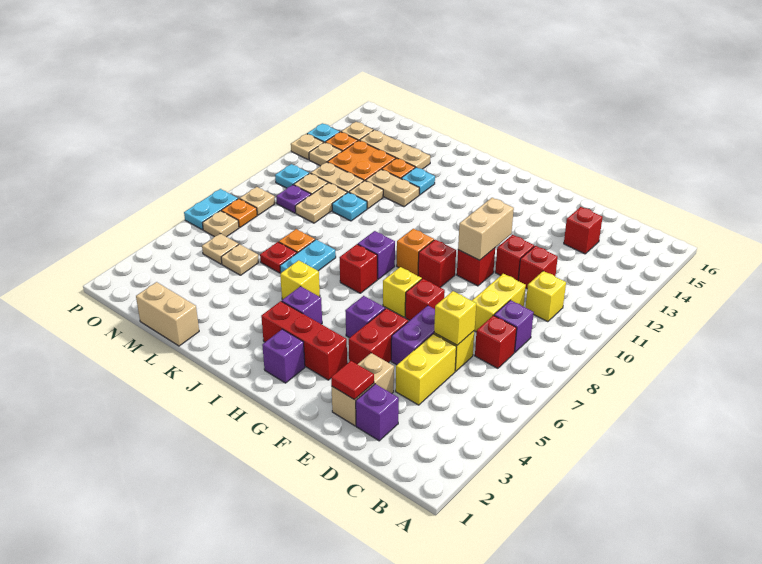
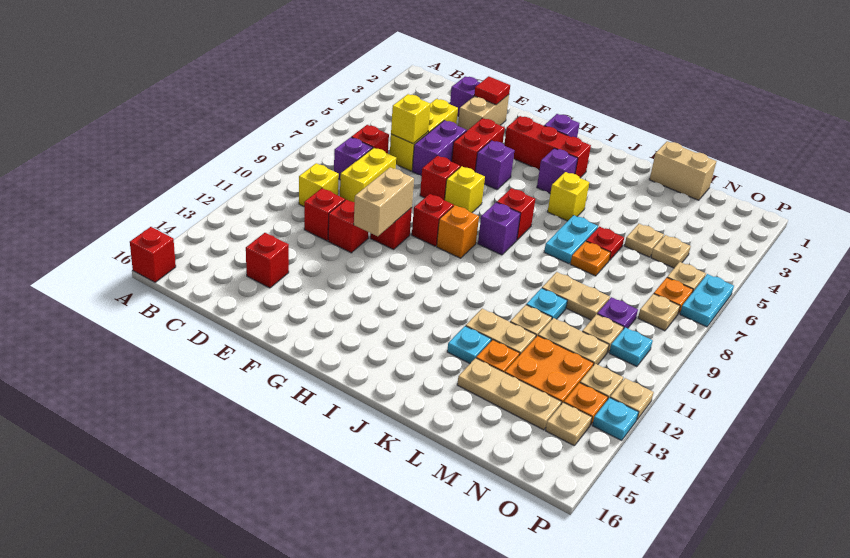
none -> red brick A16 level 1
tan plate M9:M10 level 1 -> tan plate L9:M9 level 1

